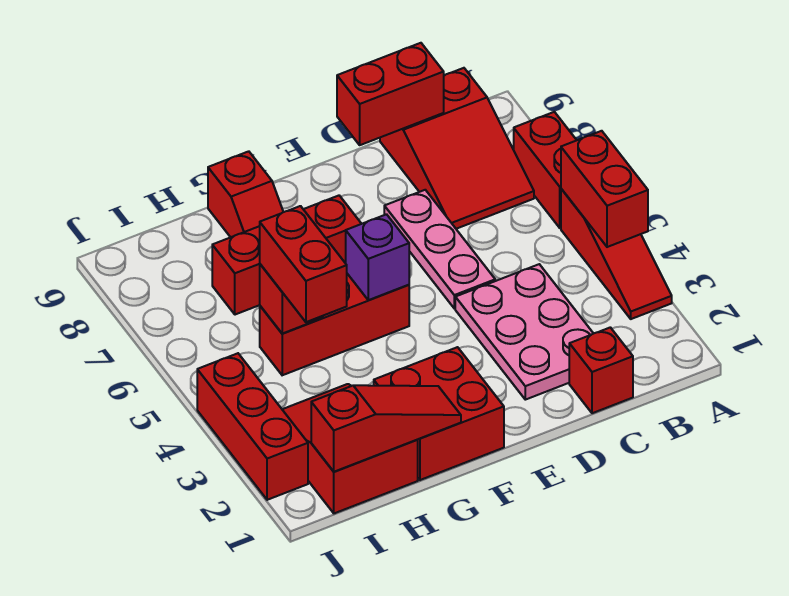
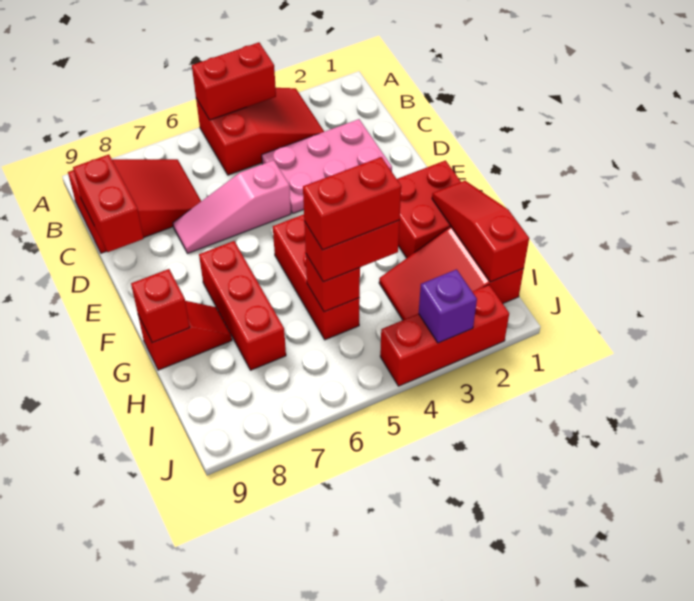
red slope A3:A5 level 1 top 5 -> red slope A3:B5 level 1 top 5
red brick A6:A7 level 1 -> red brick H4:H5 level 4
red brick C1 level 1 -> red brick G9 level 2
pink plate D5:D7 level 1 -> pink slope D5:D7 level 1 top 5
purple brick F5 level 2 -> purple brick J3 level 2

